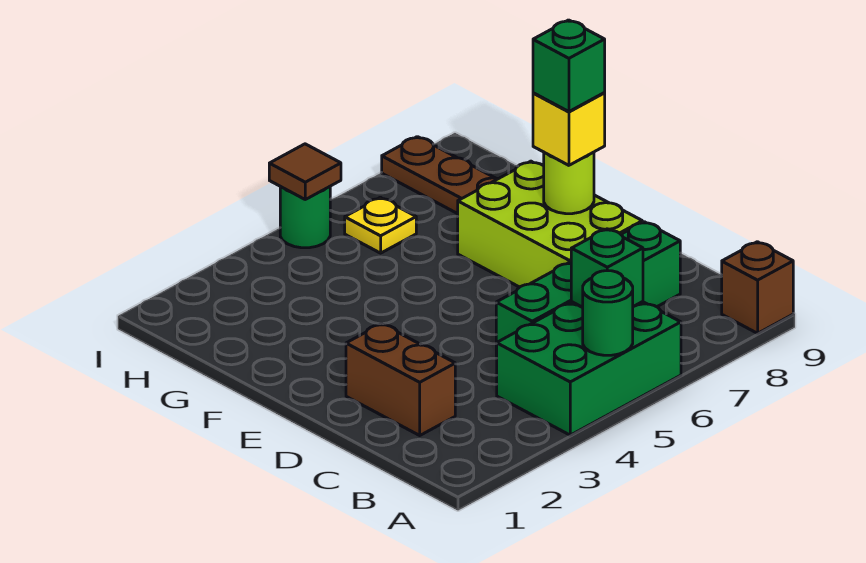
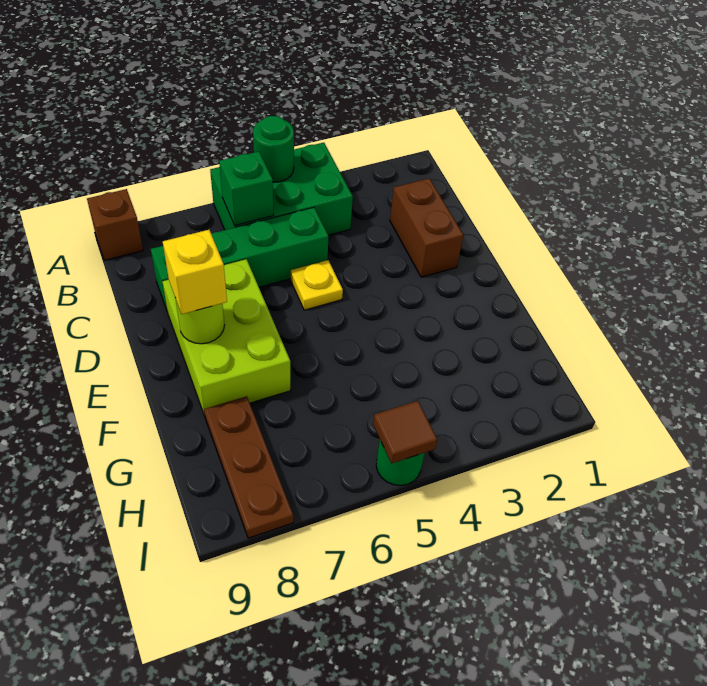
green brick E8 level 4 -> none
yellow plate H6 level 1 -> yellow plate D5 level 1

